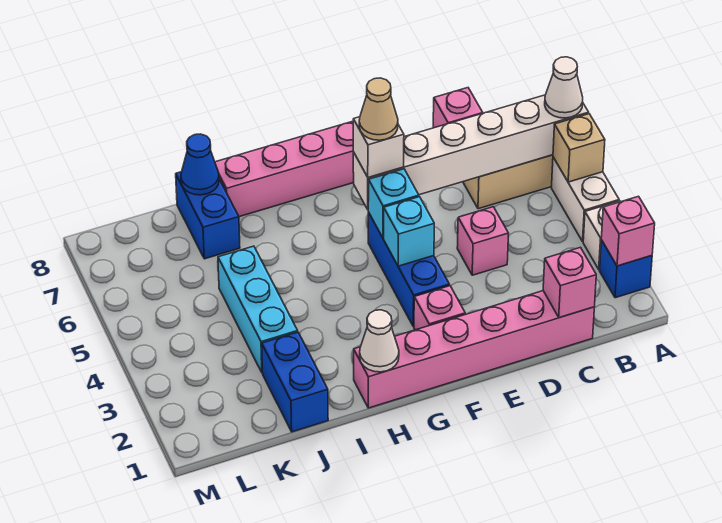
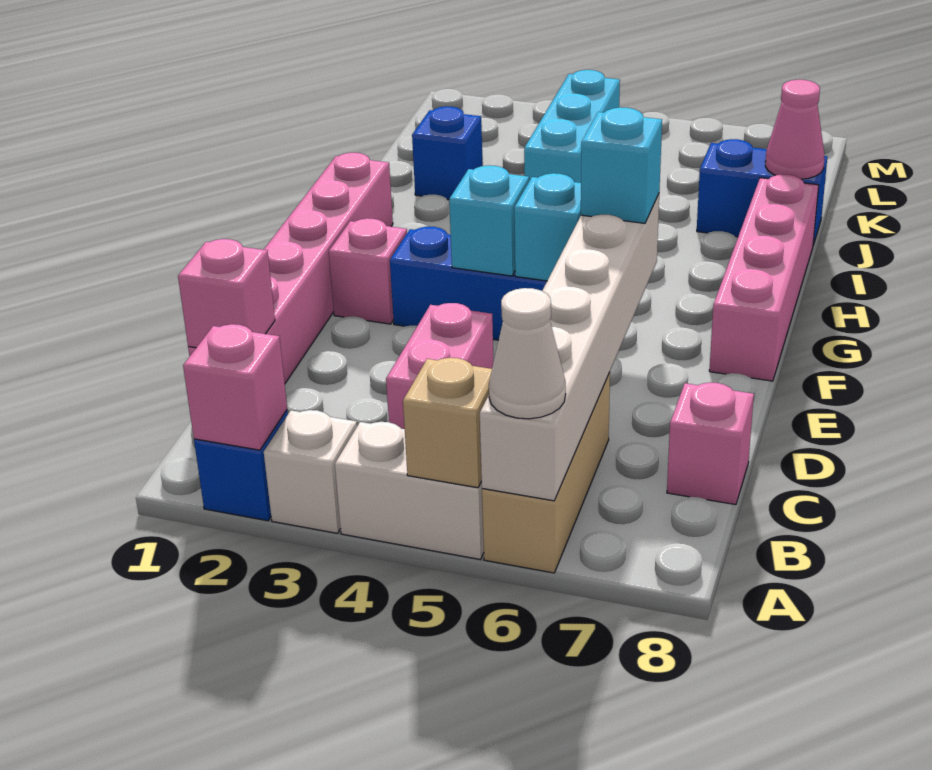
pink brick D4 level 1 -> pink brick C4:D4 level 1
white brick F6 level 3 -> cyan brick F6 level 3
tan cone F6 level 4 -> none
white cone H1 level 2 -> none
blue brick J1:J2 level 1 -> blue brick J2 level 1
cyan brick J3:J5 level 1 -> cyan brick J4:L4 level 1
blue cone J8 level 2 -> pink cone J8 level 2

